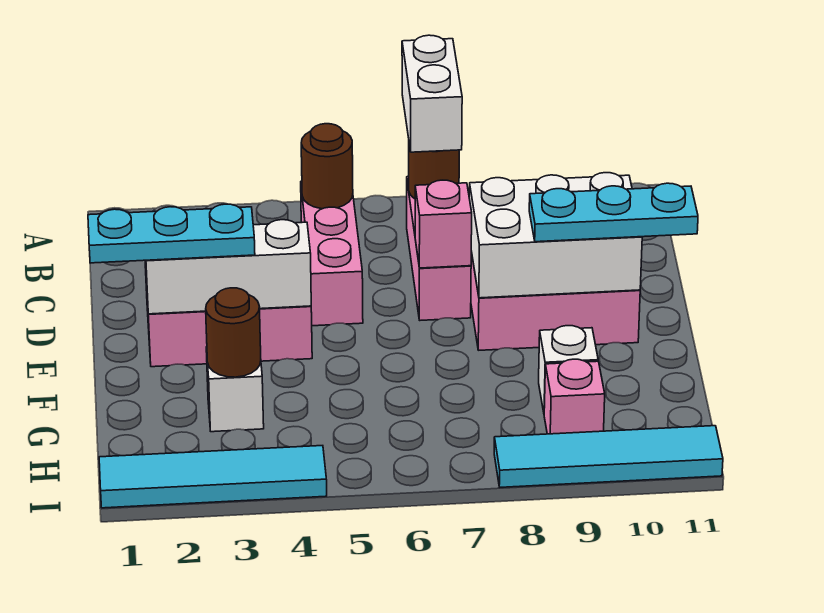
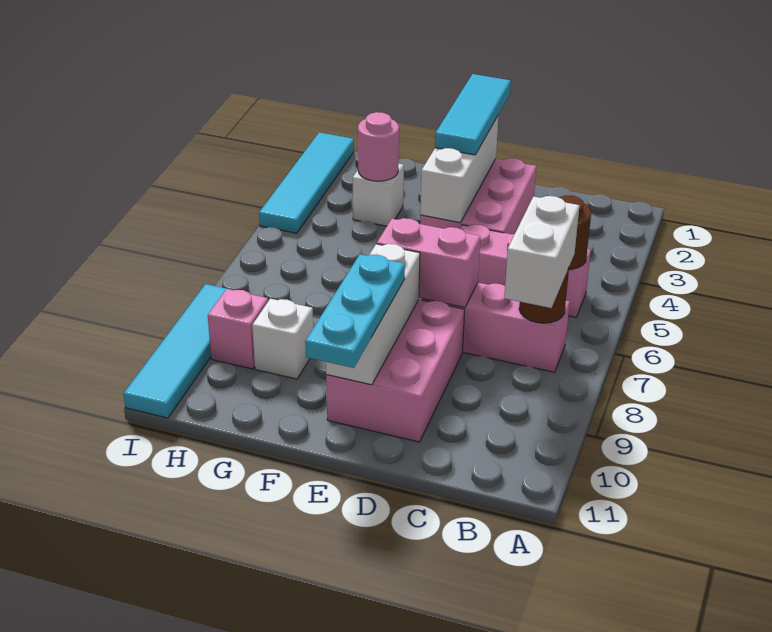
white brick A7:B7 level 3 -> white brick B7:B8 level 3
pink brick D7 level 2 -> pink brick D7:E7 level 2
white brick D8:E10 level 2 -> white brick E8:E10 level 2
cyan plate E1:E3 level 3 -> cyan tile E1:E3 level 3
brown round brick G3 level 2 -> pink round brick G3 level 2

